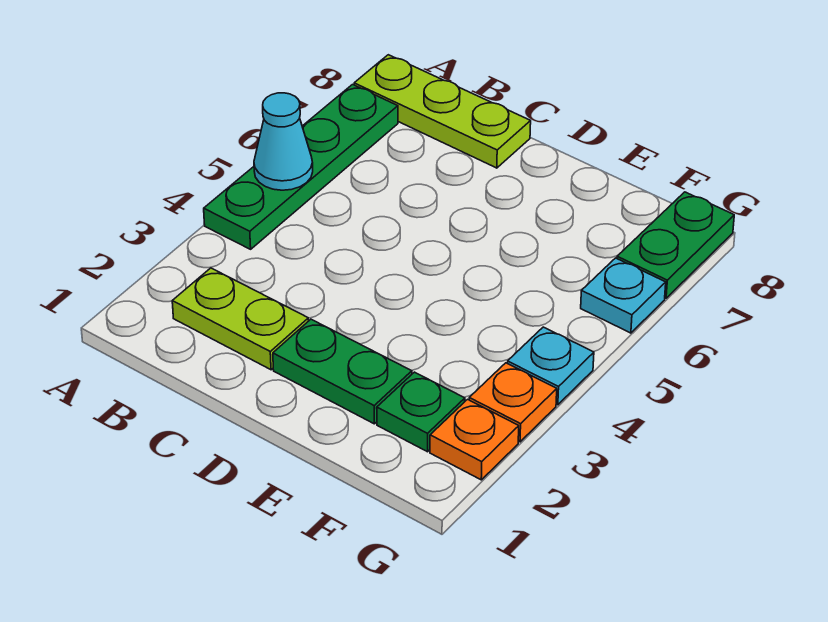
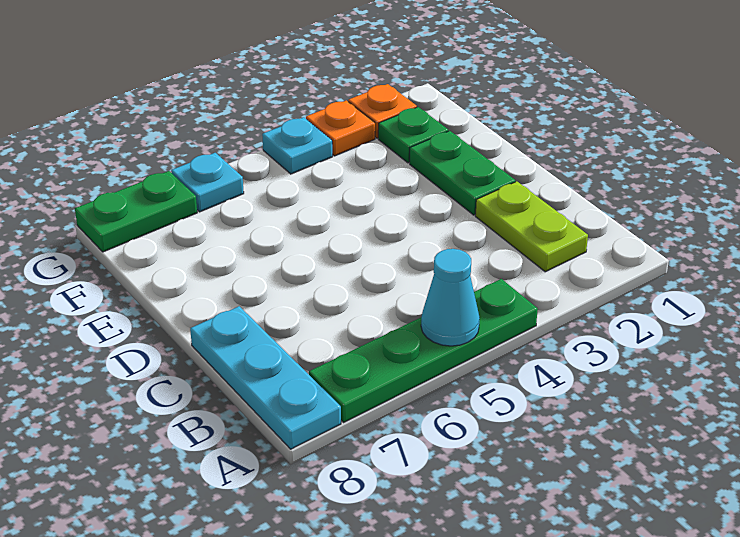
lime plate A8:C8 level 1 -> cyan plate A8:C8 level 1

